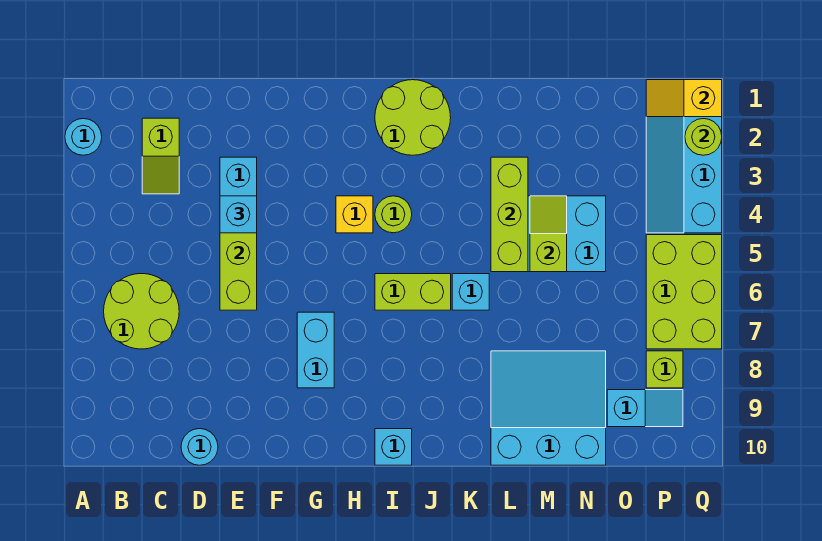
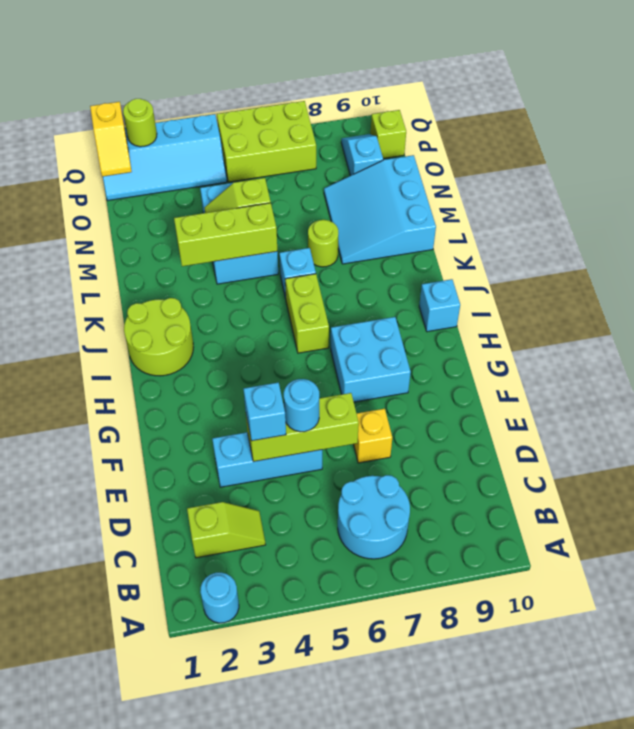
lime round brick B6:C7 level 1 -> cyan round brick B6:C7 level 1
cyan round brick D10 level 1 -> cyan round brick E5 level 3
cyan brick G7:G8 level 1 -> cyan brick G7:H8 level 1
yellow brick H4 level 1 -> yellow brick E7 level 1
lime round brick I4 level 1 -> lime round brick L7 level 1
lime brick P8 level 1 -> lime brick P10 level 1

